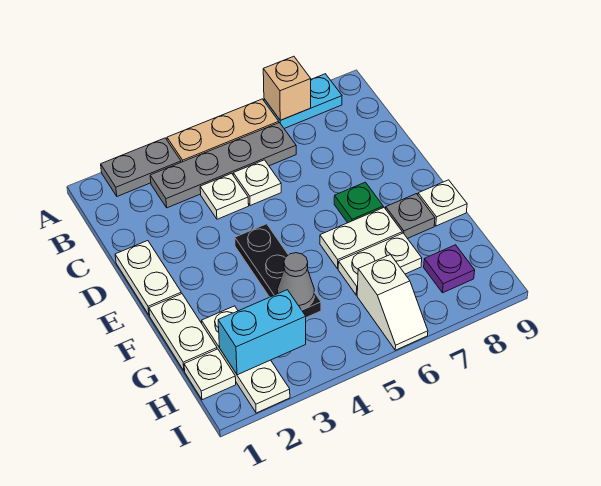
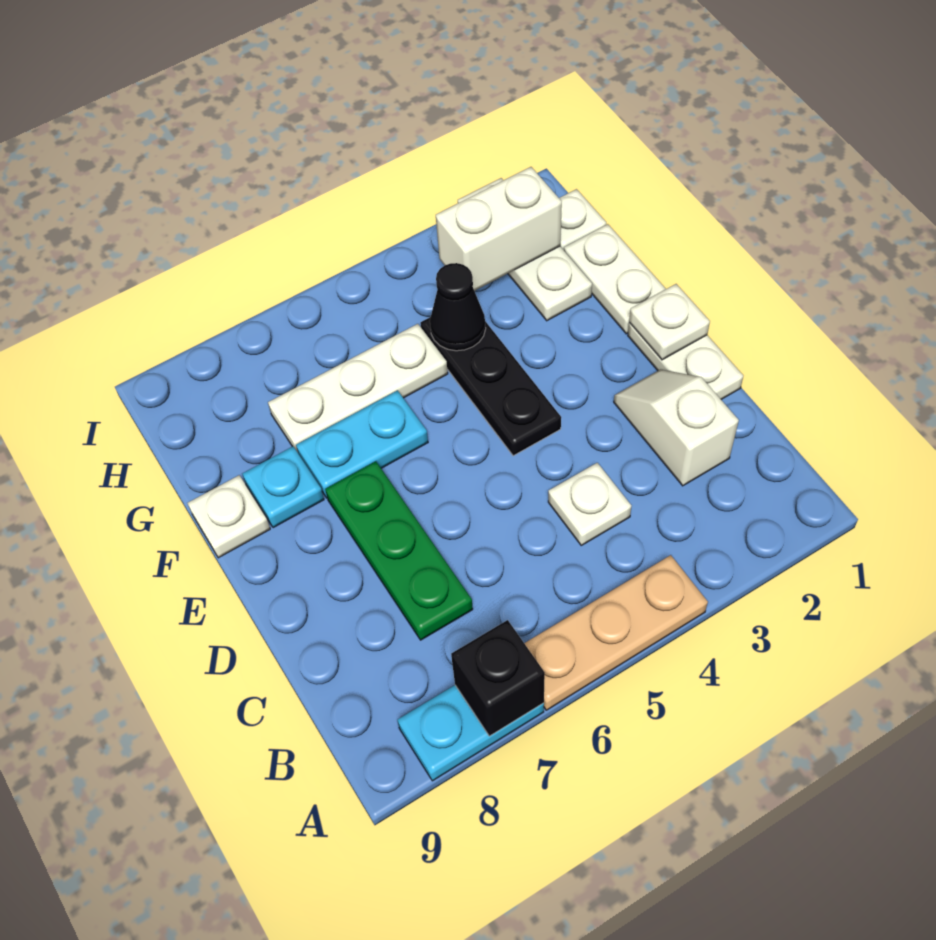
grey plate A2:A3 level 1 -> none
tan brick A7 level 2 -> black brick A7 level 2
grey plate B3:B6 level 1 -> none
white plate C5 level 1 -> white plate E1 level 2
green plate E7 level 1 -> green plate C7:E7 level 1
white plate F6:F7 level 1 -> cyan plate F6:F7 level 1
grey plate F8 level 1 -> cyan plate F8 level 1
grey cone G4 level 2 -> black cone G4 level 2
white plate G6:G7 level 1 -> white plate G5:G7 level 1
cyan brick H2:H3 level 2 -> white brick H2:H3 level 2
white slope H6:I6 level 1 top H -> white slope C2:D2 level 1 top C
purple plate H8 level 1 -> none

